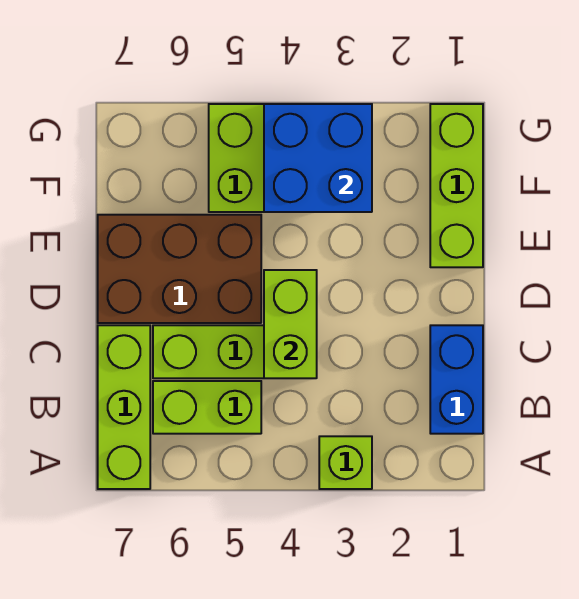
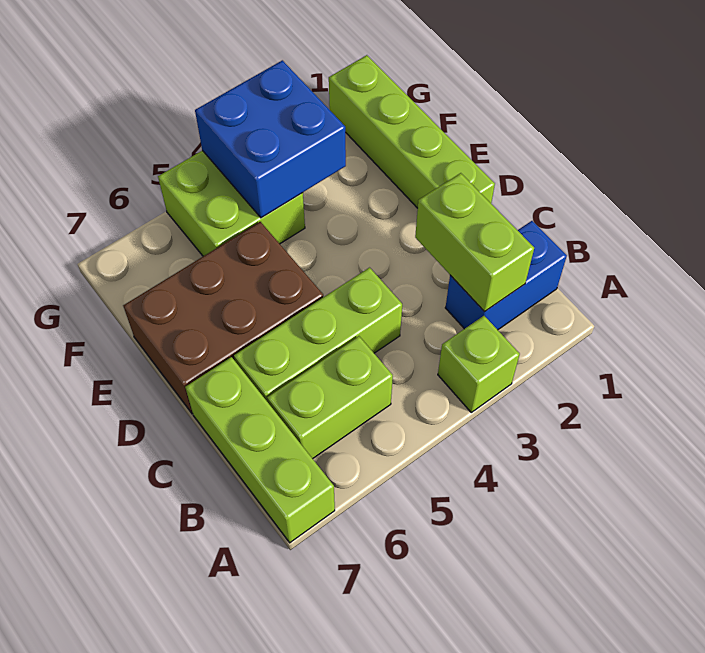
blue brick B1:C1 level 1 -> blue brick B1:B2 level 1
lime brick C4:D4 level 2 -> lime brick B2:C2 level 2
lime brick E1:G1 level 1 -> lime brick D1:G1 level 1

